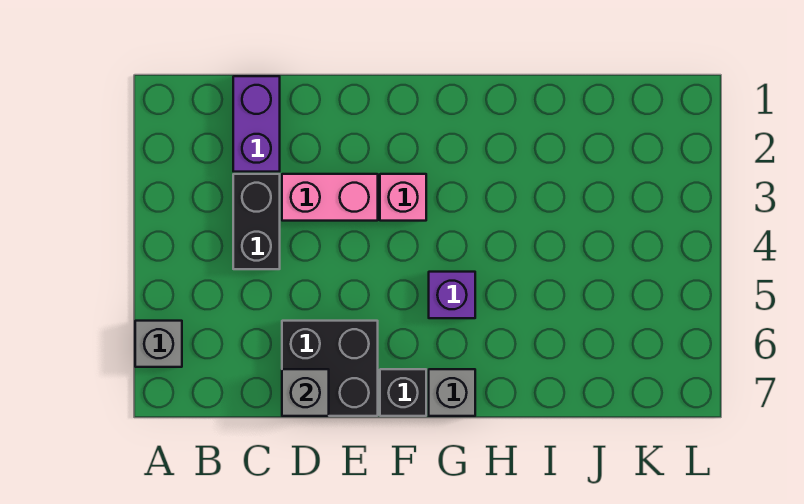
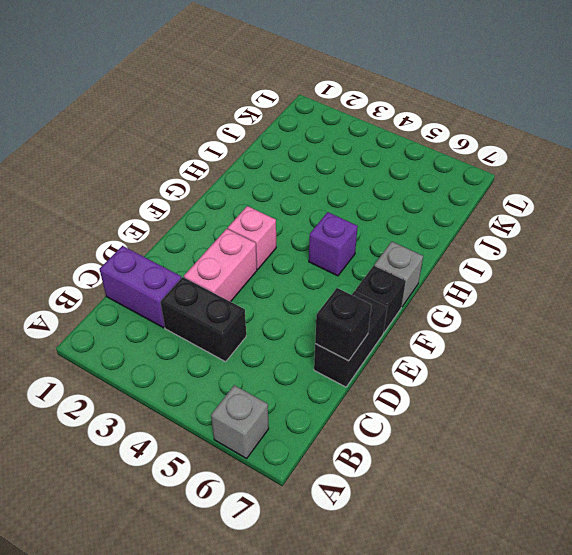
black brick D6:E7 level 1 -> black brick D7:E7 level 1
grey brick D7 level 2 -> black brick D7 level 2

